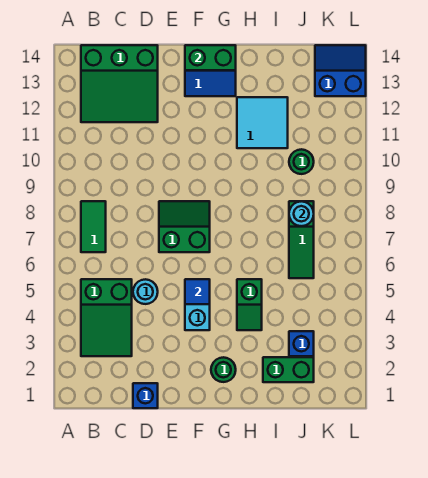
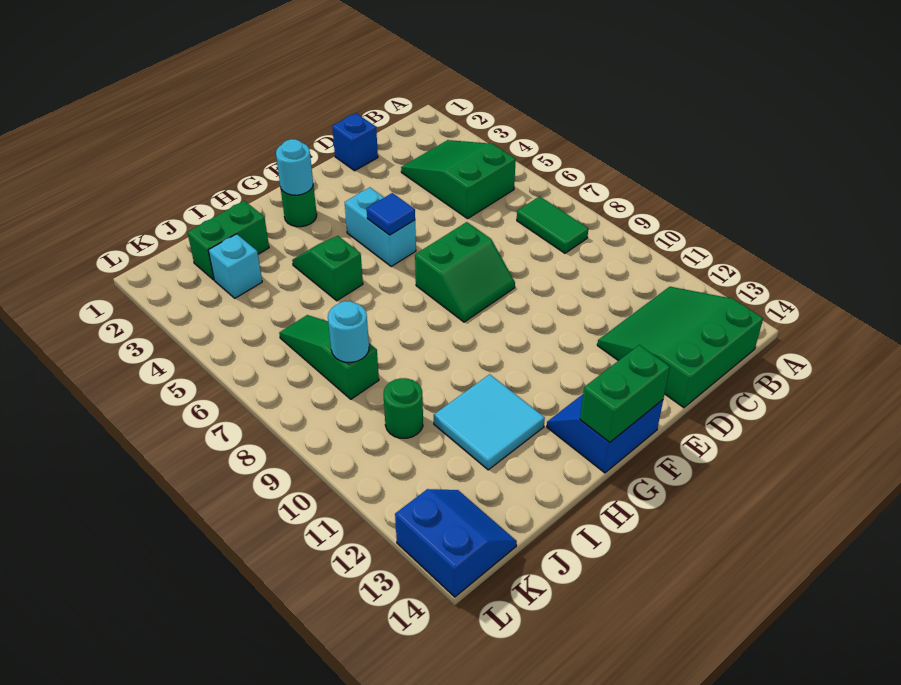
cyan round brick D5 level 1 -> cyan round brick G2 level 2
blue brick J3 level 1 -> cyan brick J3 level 1
blue slope K13:L14 level 1 top 13 -> blue slope K13:L14 level 1 top L

